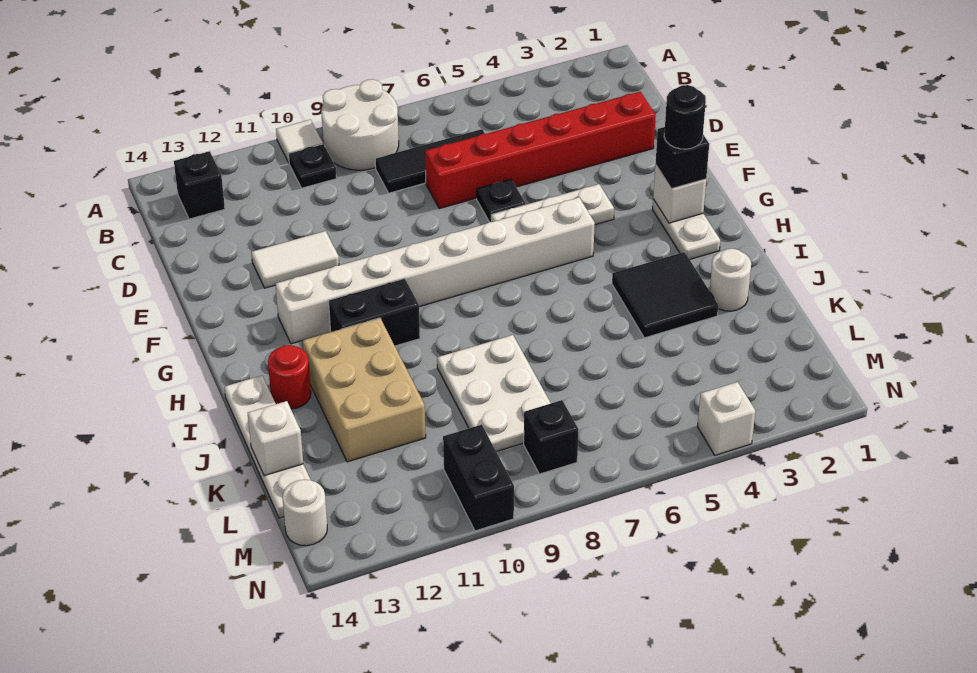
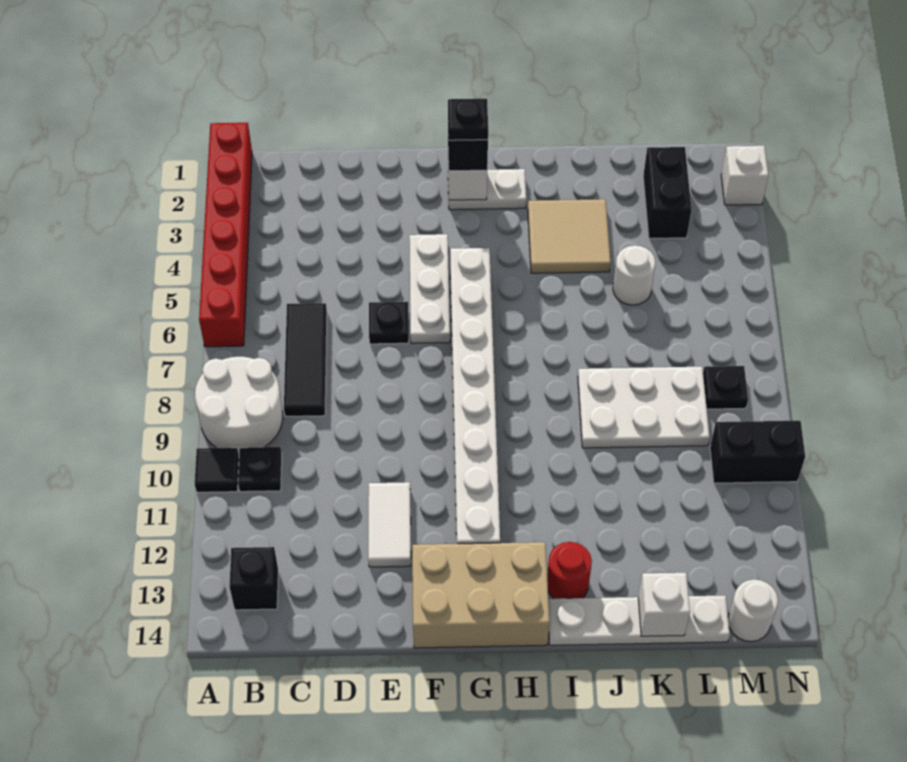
white tile A10 level 1 -> black tile A10 level 1
red brick D2:D7 level 1 -> red brick A1:A6 level 1
black round brick G2 level 4 -> black plate G2 level 4
black brick H10:H11 level 1 -> black brick L2:L3 level 1
black tile I3:J4 level 1 -> tan tile I3:J4 level 1
tan brick I11:K12 level 1 -> tan brick F13:H14 level 1
white round brick J2 level 1 -> white round brick K5 level 1
black brick M8 level 1 -> black plate M8 level 1
white brick N4 level 1 -> white brick N2 level 1

